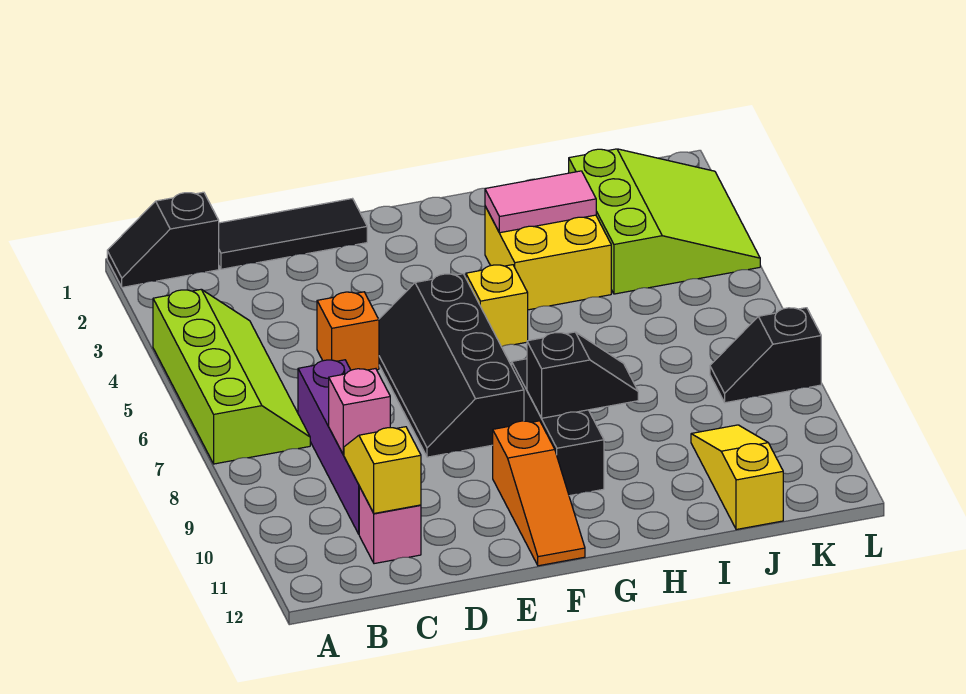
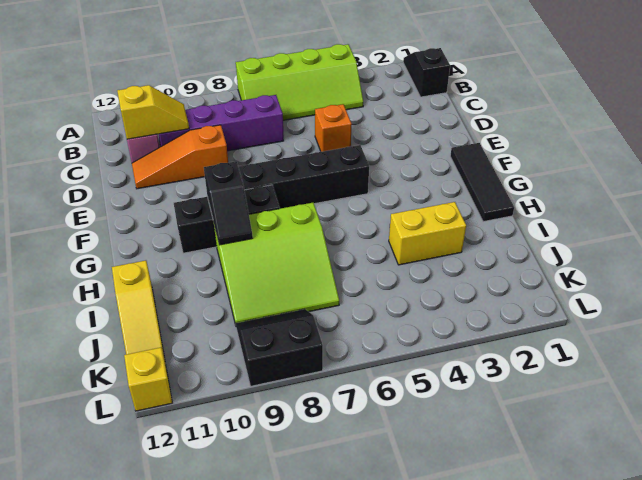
black tile C1:E1 level 1 -> black tile F1:H1 level 1
pink brick C9 level 2 -> none
orange slope F10:F12 level 1 top 10 -> orange slope D9:D11 level 1 top 9
yellow brick G5 level 1 -> yellow brick L12 level 1
yellow brick H3:I4 level 1 -> yellow brick I3:I4 level 1
pink tile H3:I3 level 2 -> none
lime slope J2:L4 level 1 top J -> lime slope H7:J9 level 1 top H
yellow slope J10:J12 level 1 top 12 -> yellow slope I12:K12 level 1 top I
black slope K8:L8 level 1 top L -> black slope K8:L9 level 1 top L

